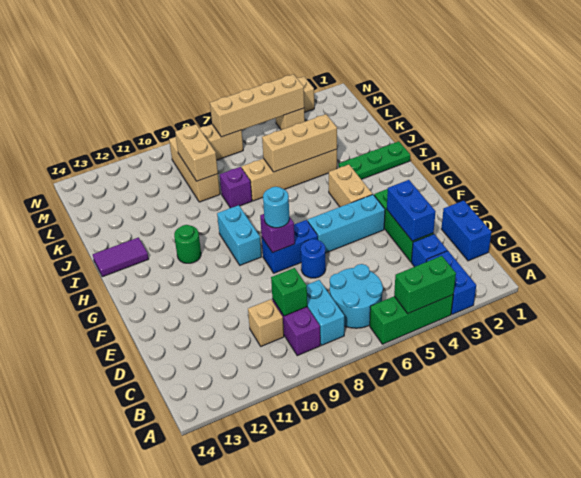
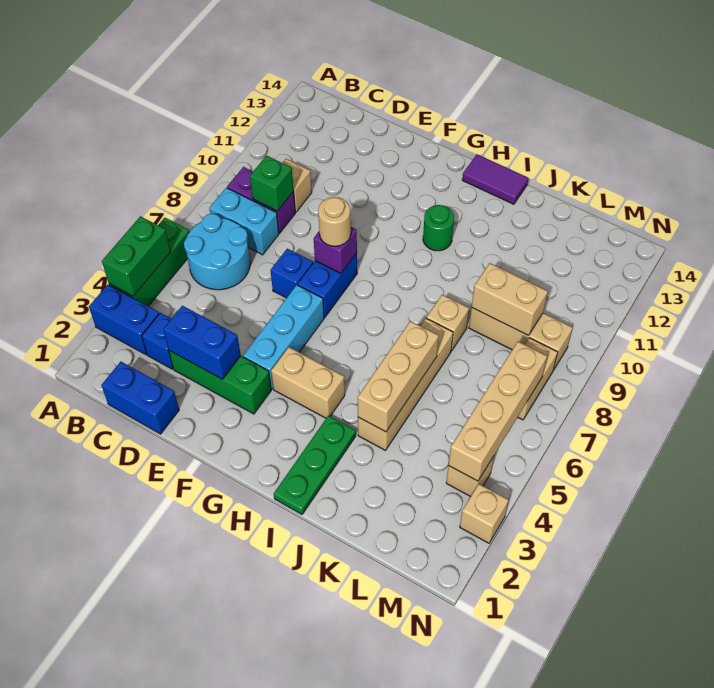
blue round brick E7 level 1 -> blue brick E7 level 1
cyan round brick F8 level 3 -> tan round brick F8 level 3
cyan brick G9:H9 level 1 -> none
purple tile I13:I14 level 1 -> purple tile H14:I14 level 1
purple brick J8 level 1 -> tan brick J8 level 1

